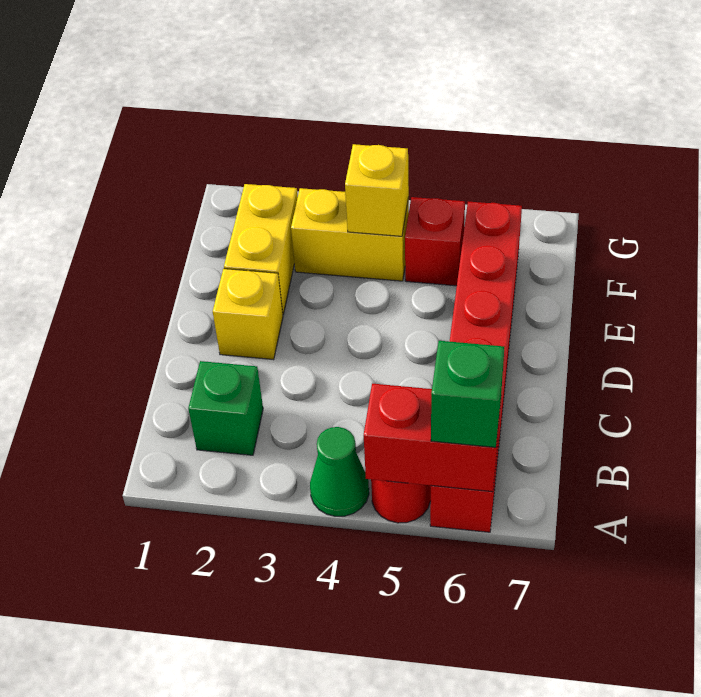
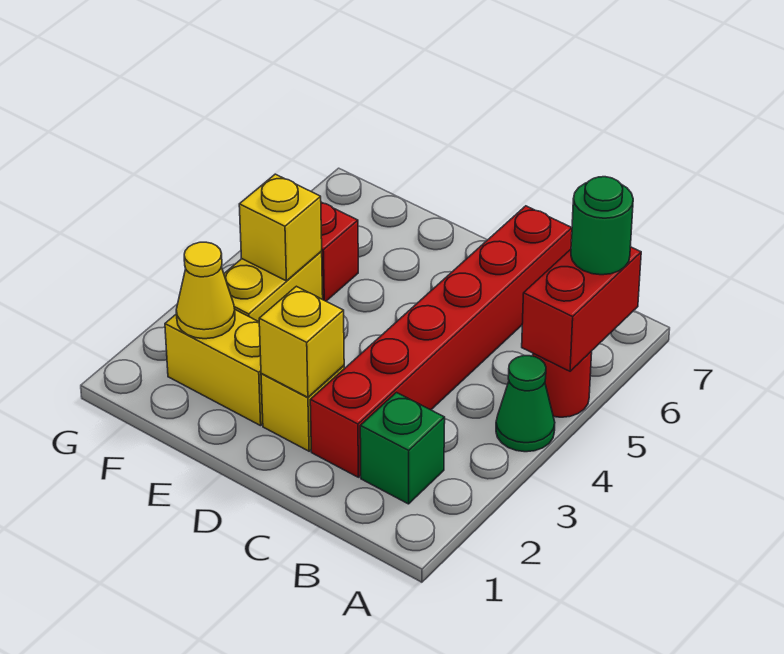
red brick A6:F6 level 1 -> red brick C2:C7 level 1
green brick A6 level 3 -> green round brick A6 level 3
none -> yellow brick D2 level 2
none -> yellow cone F2 level 2

